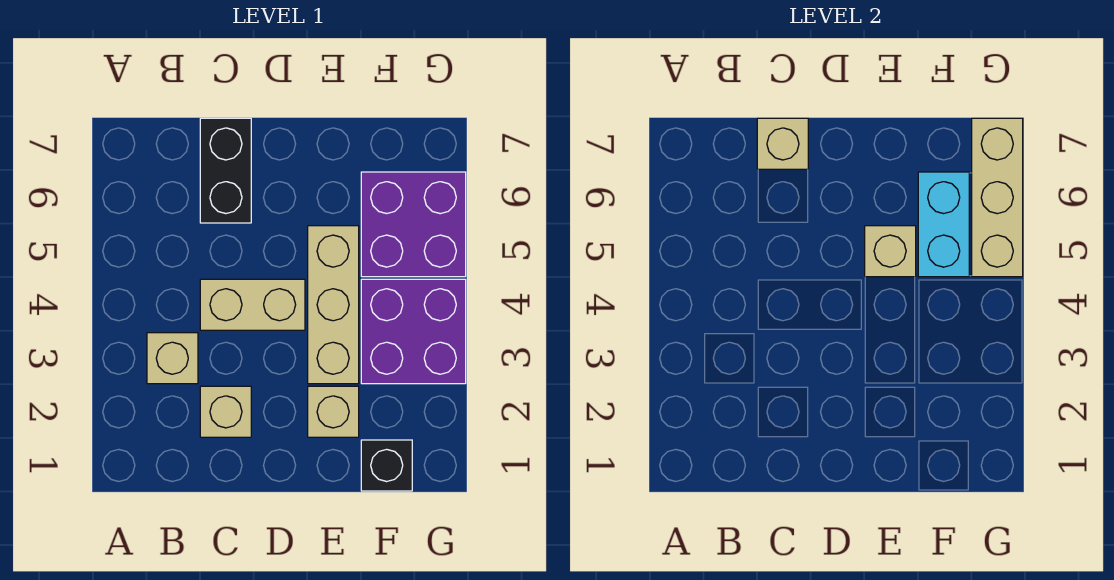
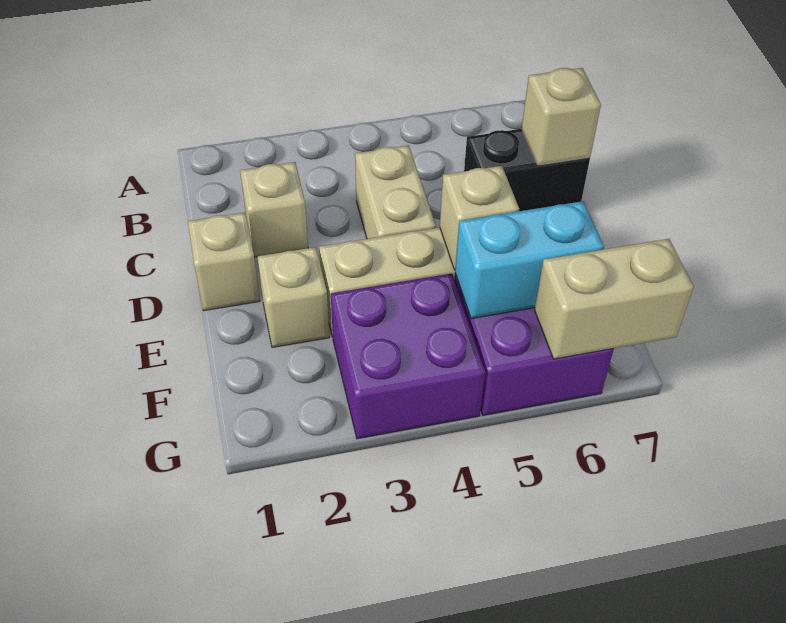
tan brick B3 level 1 -> tan brick D1 level 1
black brick F1 level 1 -> none
tan brick G5:G7 level 2 -> tan brick G6:G7 level 2

